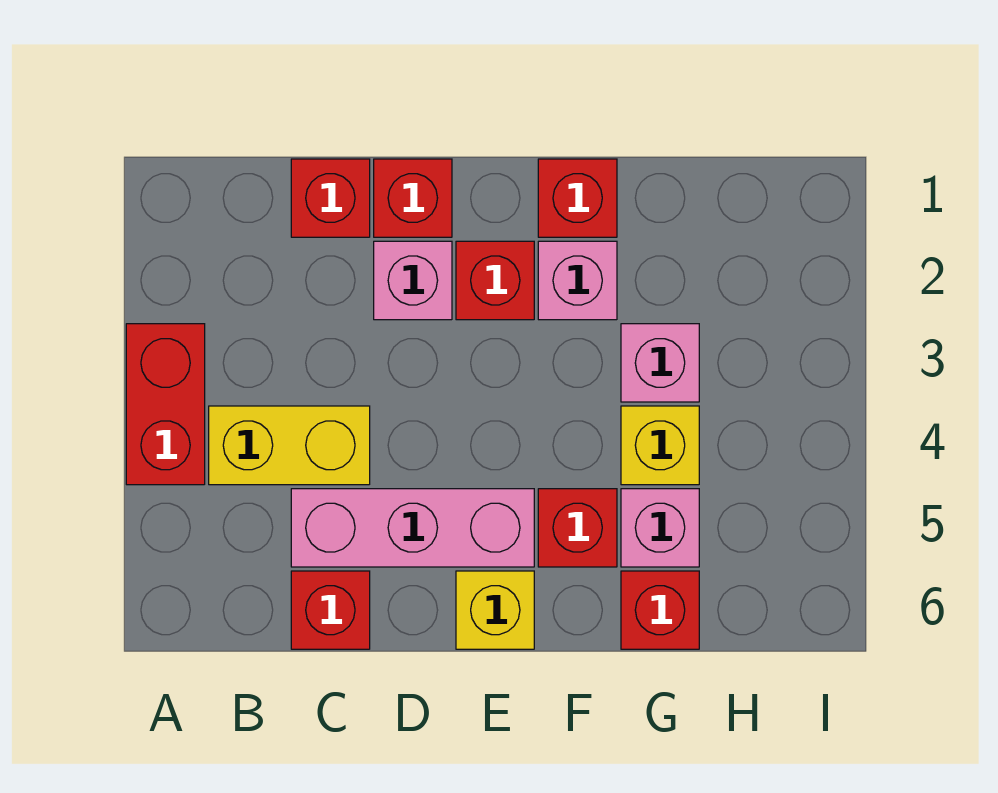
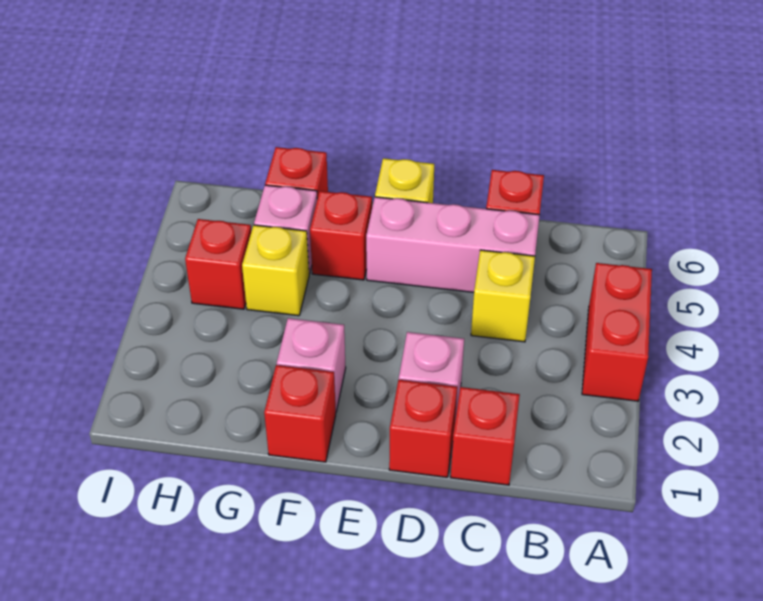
yellow brick B4:C4 level 1 -> yellow brick C4 level 1
red brick E2 level 1 -> red brick H4 level 1
pink brick G3 level 1 -> none

